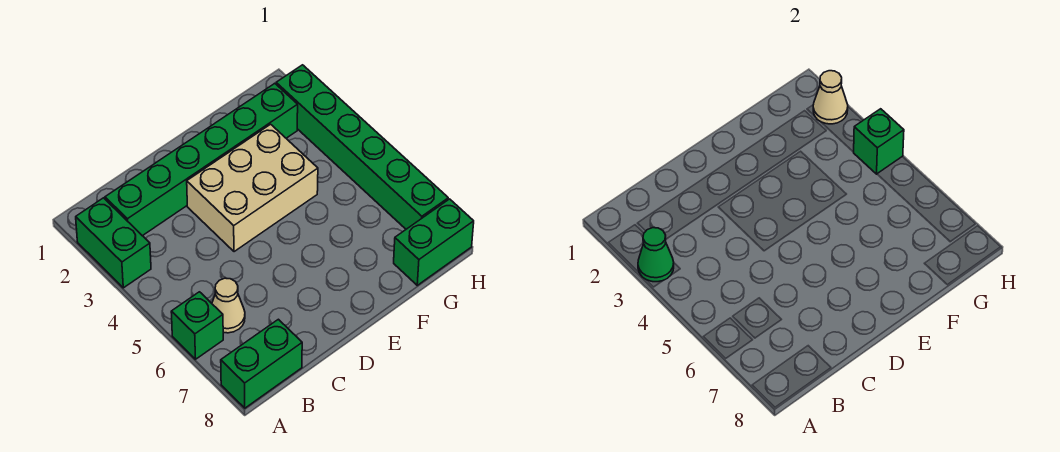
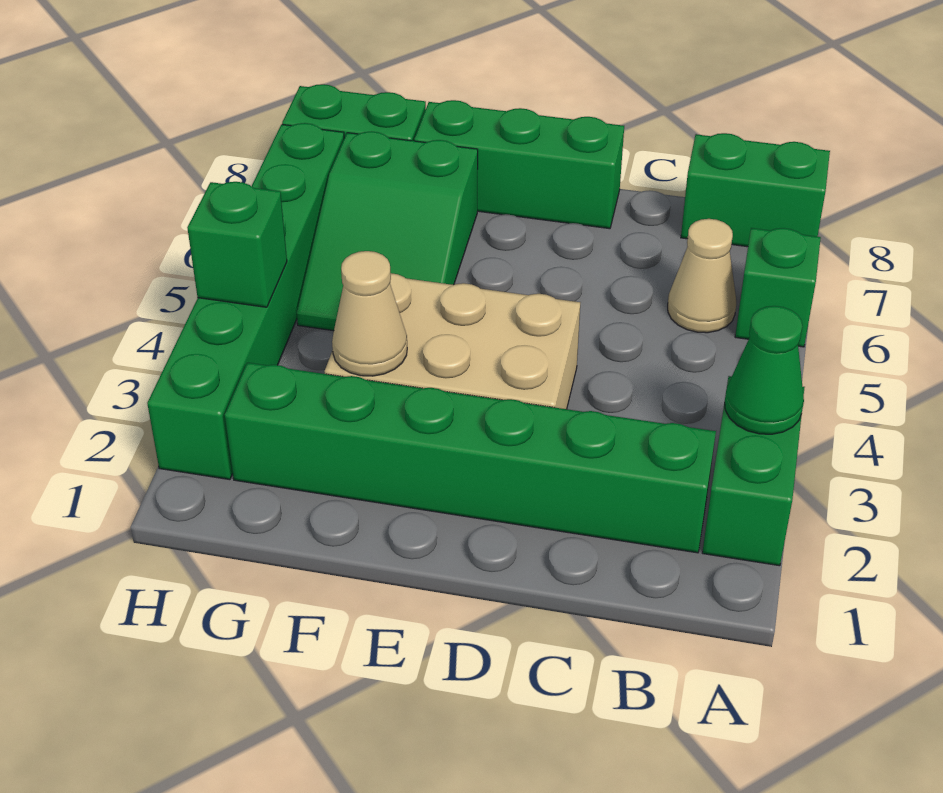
none -> green brick D8:F8 level 1
none -> green slope F5:G7 level 1 top 7
tan cone H2 level 2 -> tan cone F3 level 2

